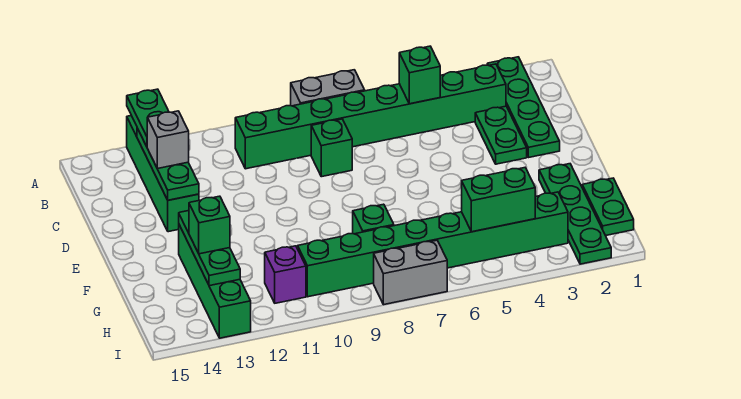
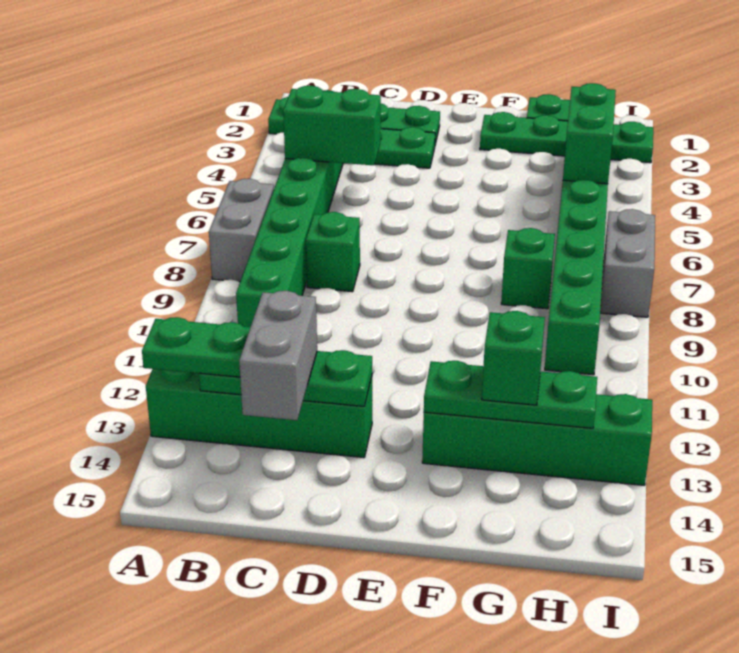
green brick B5 level 2 -> green brick B5:C5 level 2
grey brick C13 level 3 -> grey brick C13:C14 level 3
purple brick H11 level 1 -> none

